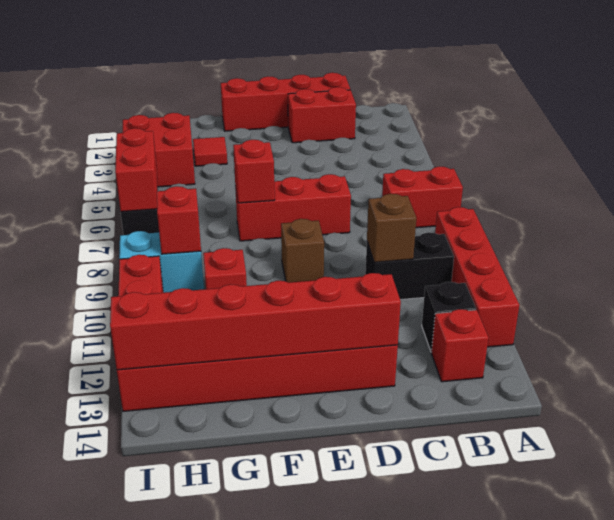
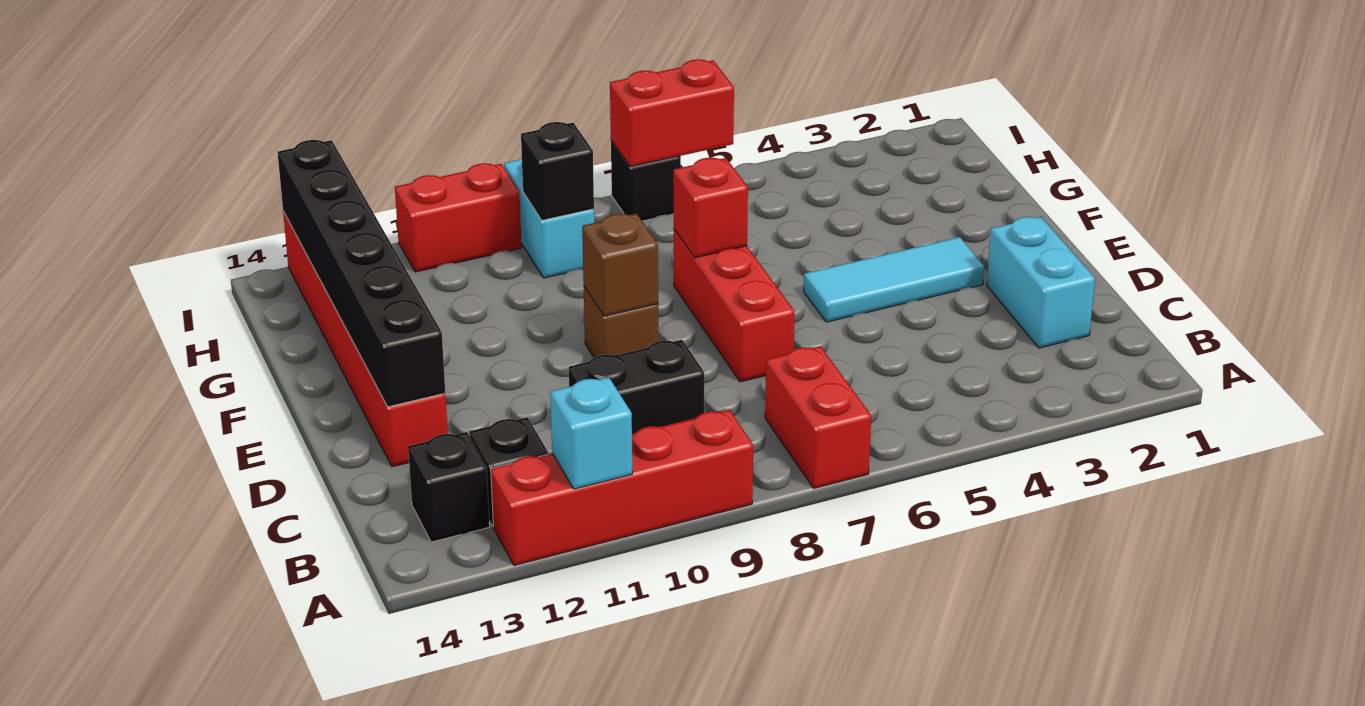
none -> cyan brick A11 level 2
black brick B10:C10 level 1 -> black brick C9:C10 level 1
red brick B13 level 1 -> black brick B13 level 1
red brick C1:F1 level 1 -> none
red brick C2:D2 level 1 -> cyan brick C2:D2 level 1
brown brick C10 level 2 -> brown brick E9 level 2
red brick D13:I13 level 2 -> black brick D13:I13 level 2
none -> cyan tile E3:E5 level 1
red tile G3 level 1 -> none
red brick G10 level 1 -> none
red brick H3:I4 level 1 -> none
red brick H9 level 2 -> black brick H9 level 2

